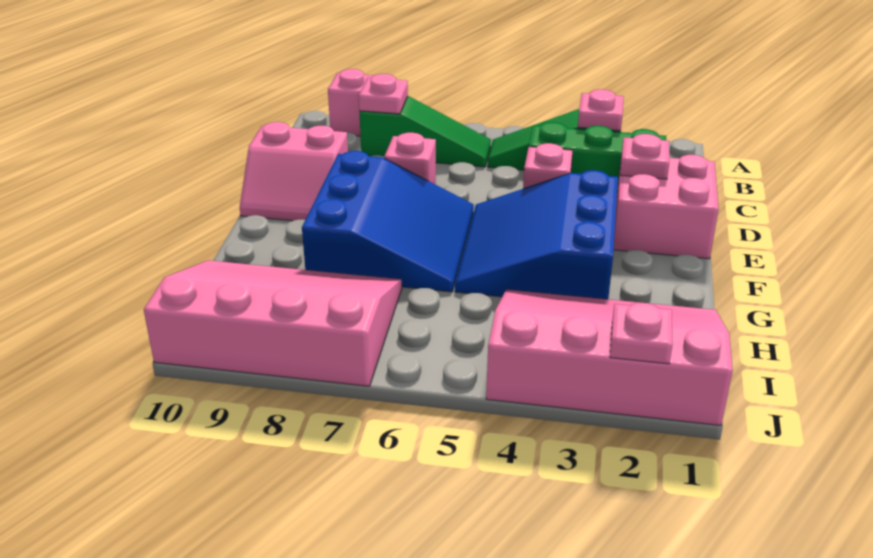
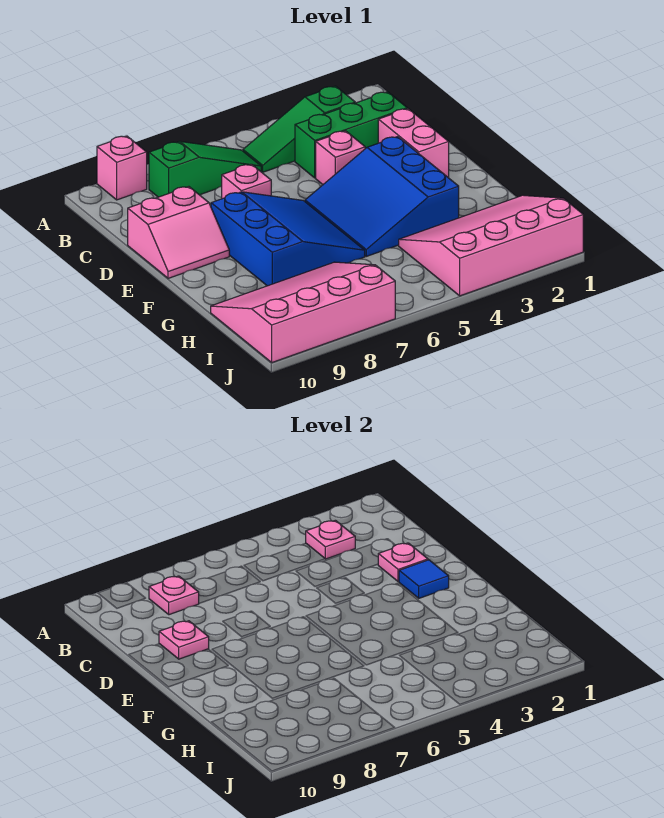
pink brick D1:E2 level 1 -> pink brick D2:E2 level 1
none -> blue tile E2 level 2
pink plate J2 level 2 -> pink plate D9 level 2

